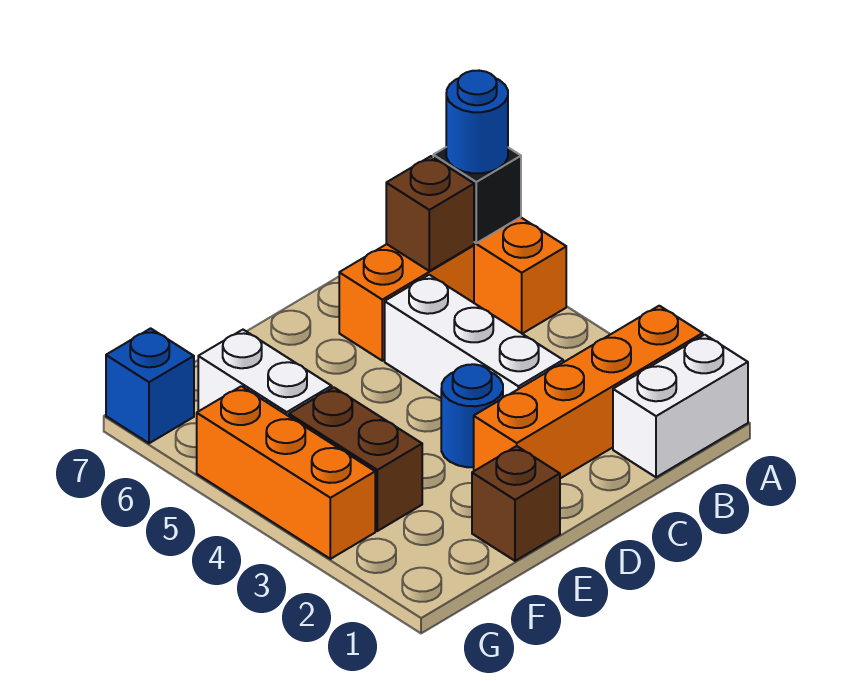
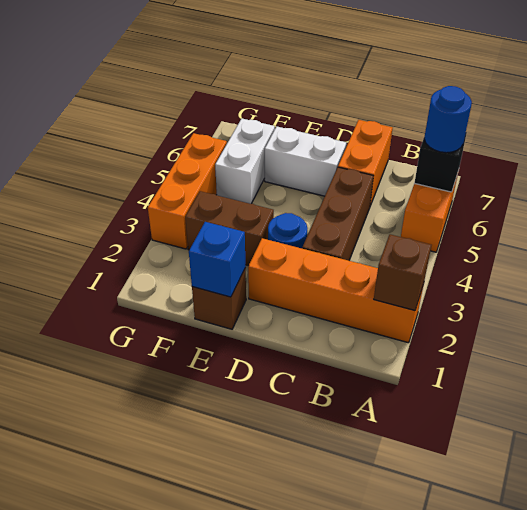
white brick A1:B1 level 1 -> white brick D6:E6 level 1
orange brick B6:C6 level 1 -> orange brick C6:C7 level 1
brown brick B6 level 2 -> brown brick A2 level 2
white brick C3:C5 level 1 -> brown brick C3:C5 level 1
brown brick F3:F4 level 1 -> brown brick E3:F3 level 1
blue brick G7 level 1 -> blue brick E1 level 2

